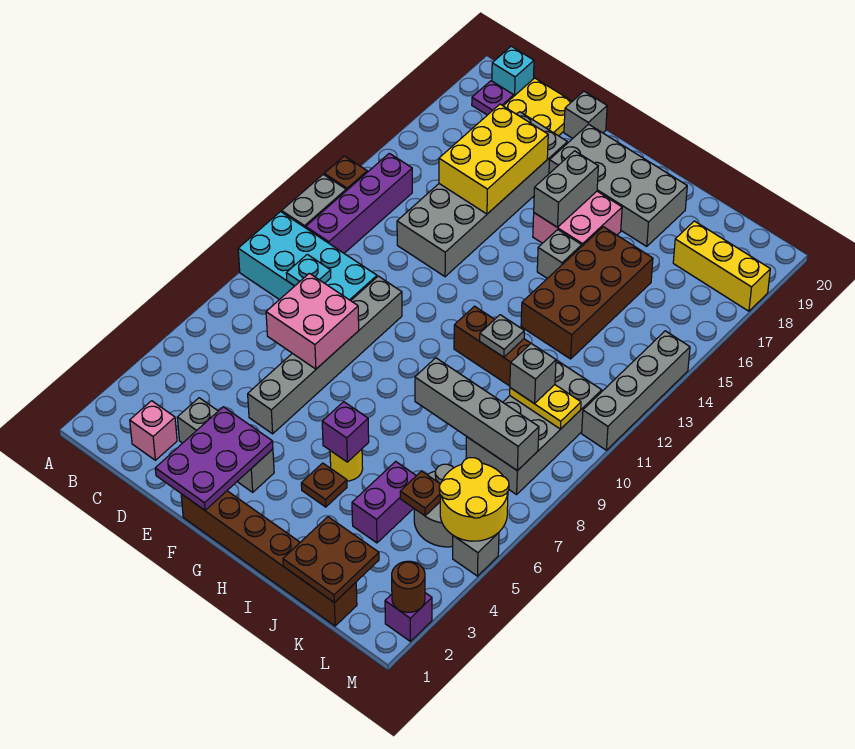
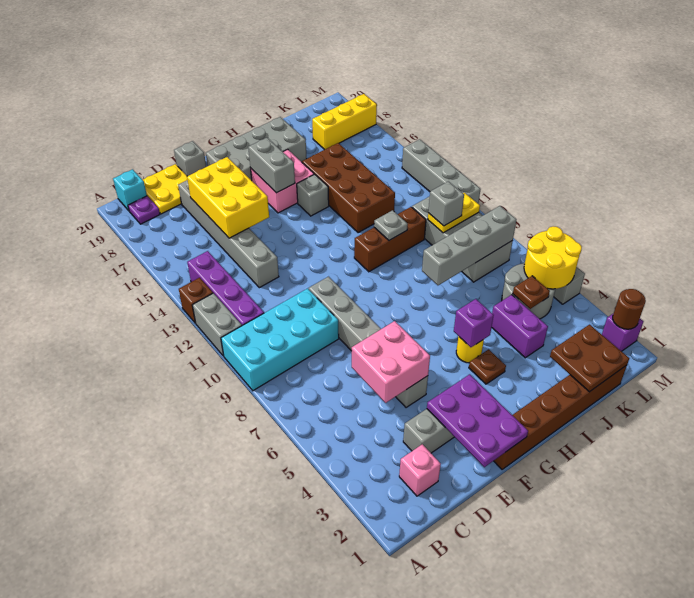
cyan plate C9 level 2 -> none
pink brick D7:E8 level 2 -> pink brick D5:E6 level 2
grey brick D13:E18 level 1 -> grey brick D13:D18 level 1

